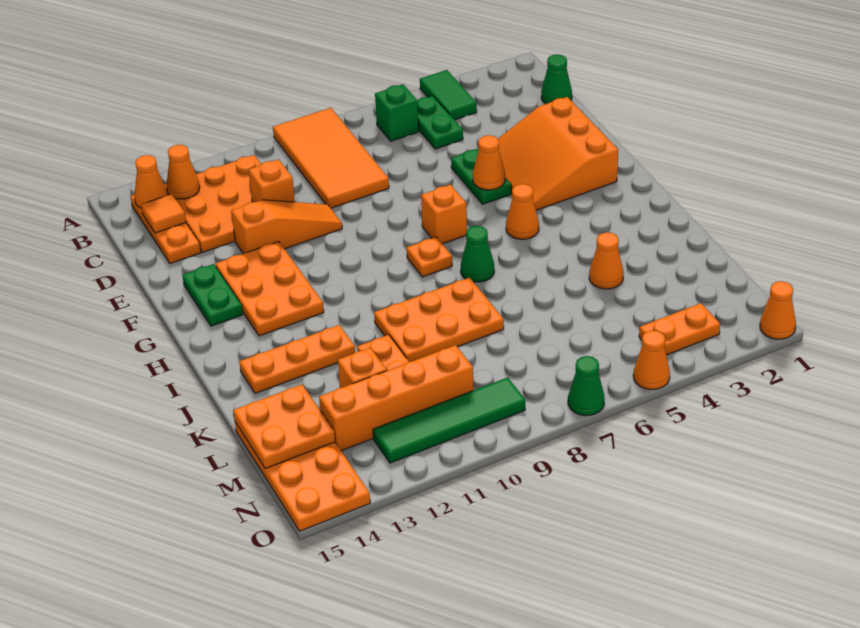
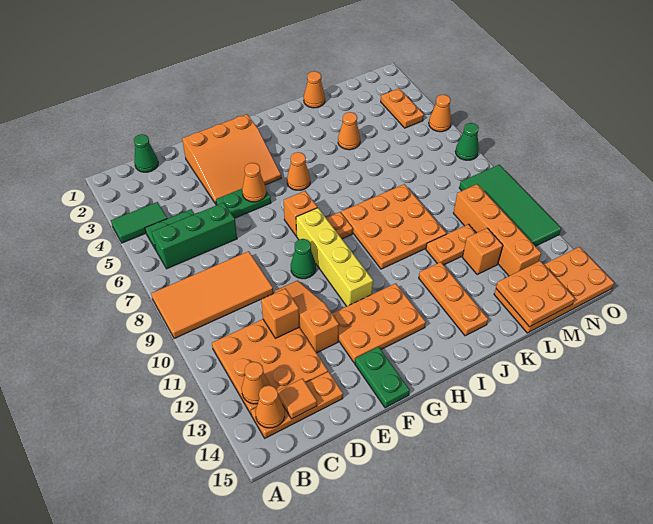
green brick B6 level 1 -> green brick B6:D6 level 1
green plate F14:G14 level 1 -> green plate F14:F15 level 1
none -> yellow brick G8:G11 level 1
green cone I7 level 1 -> green cone F9 level 1
orange plate J8:K10 level 1 -> orange plate I8:K10 level 1
green tile N9:N12 level 1 -> green tile N9:O12 level 1
orange cone O1 level 1 -> orange cone K1 level 1

